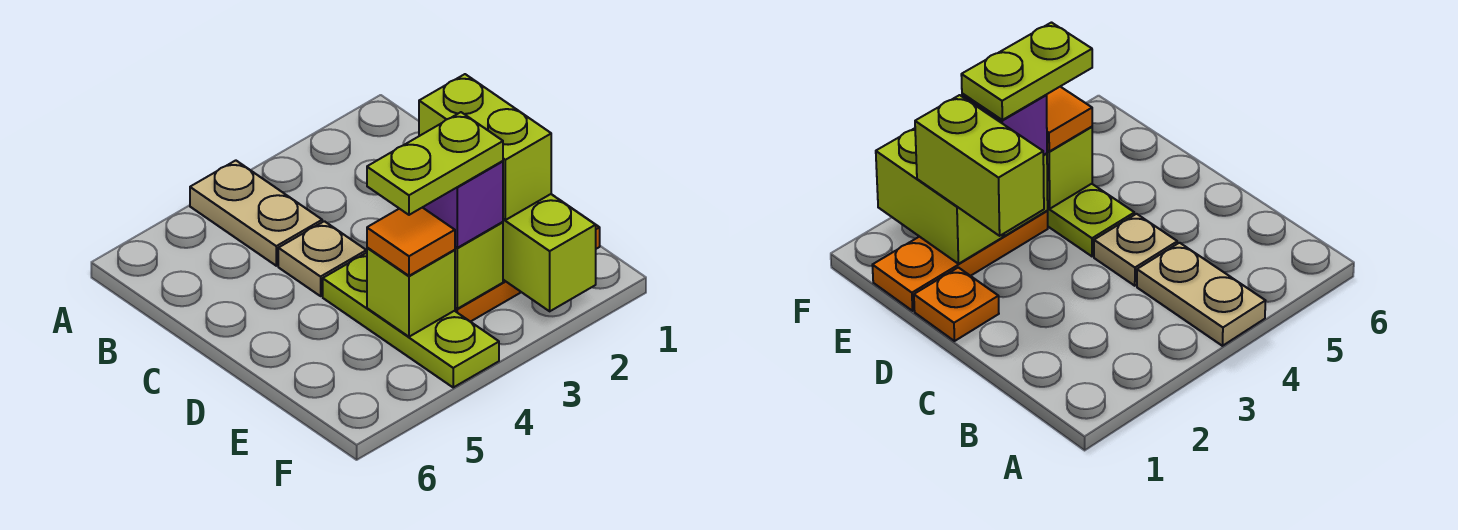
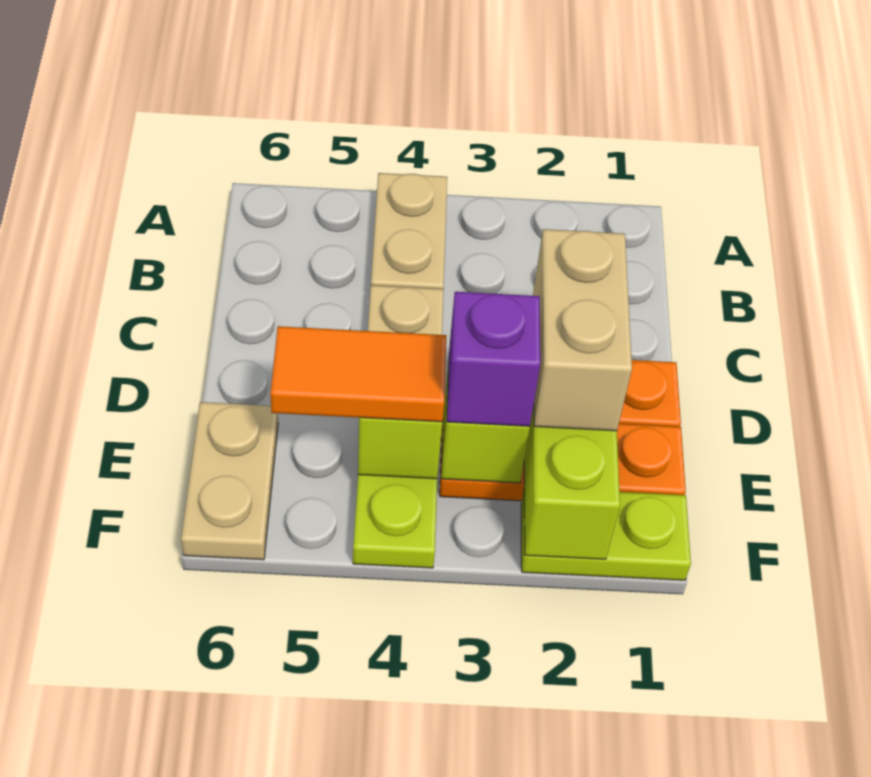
lime brick D2:E2 level 3 -> tan brick D2:E2 level 3
lime plate E3:E4 level 4 -> lime plate F1:F2 level 1
orange tile E4 level 3 -> orange tile E4:E5 level 3
none -> tan plate E6:F6 level 1

